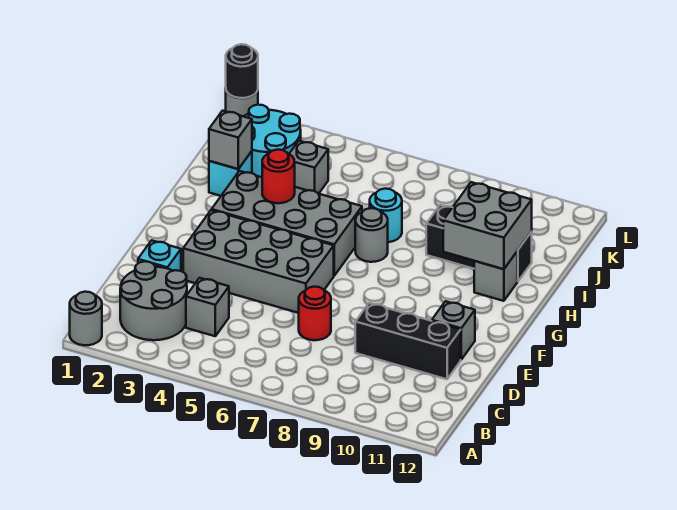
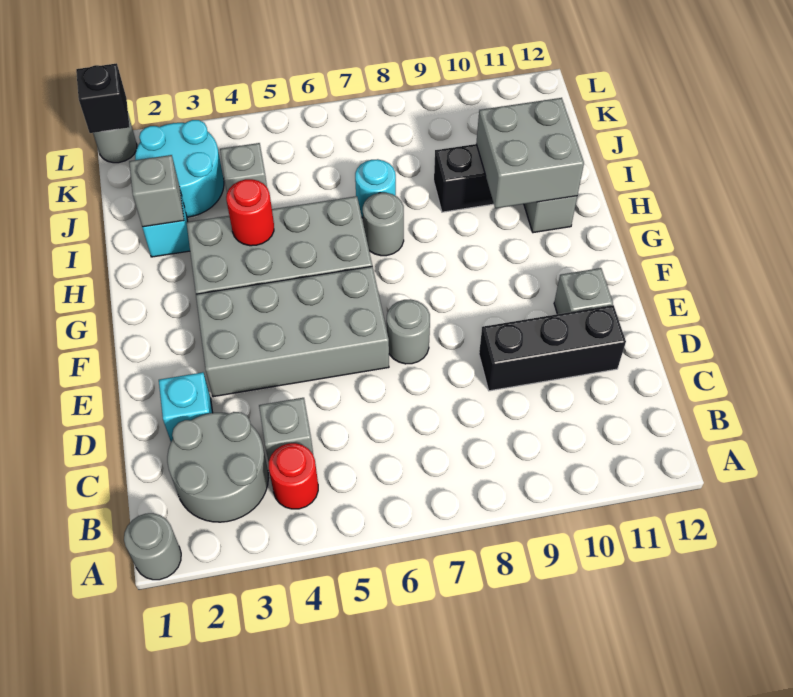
red round brick D7 level 1 -> red round brick B4 level 1
none -> grey round brick E7 level 1
black round brick L1 level 2 -> black brick L1 level 2

